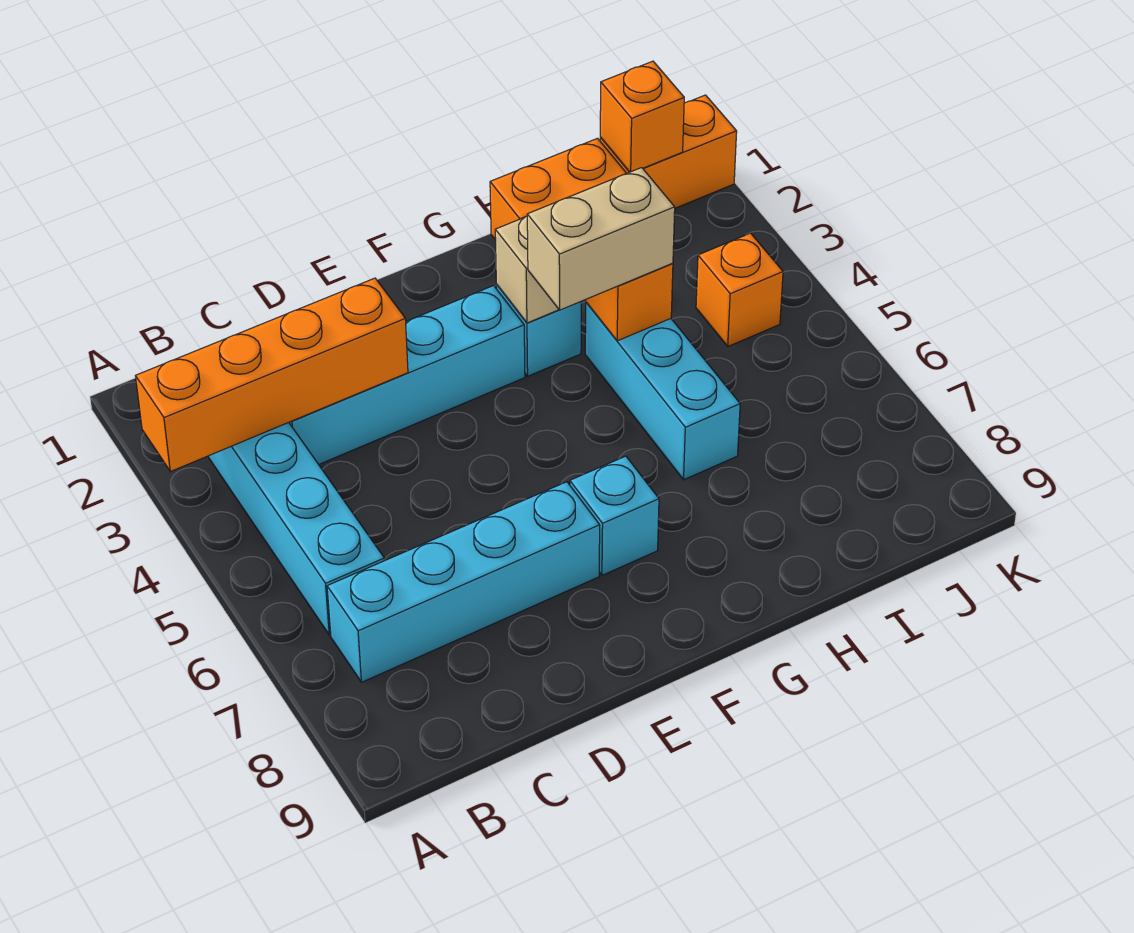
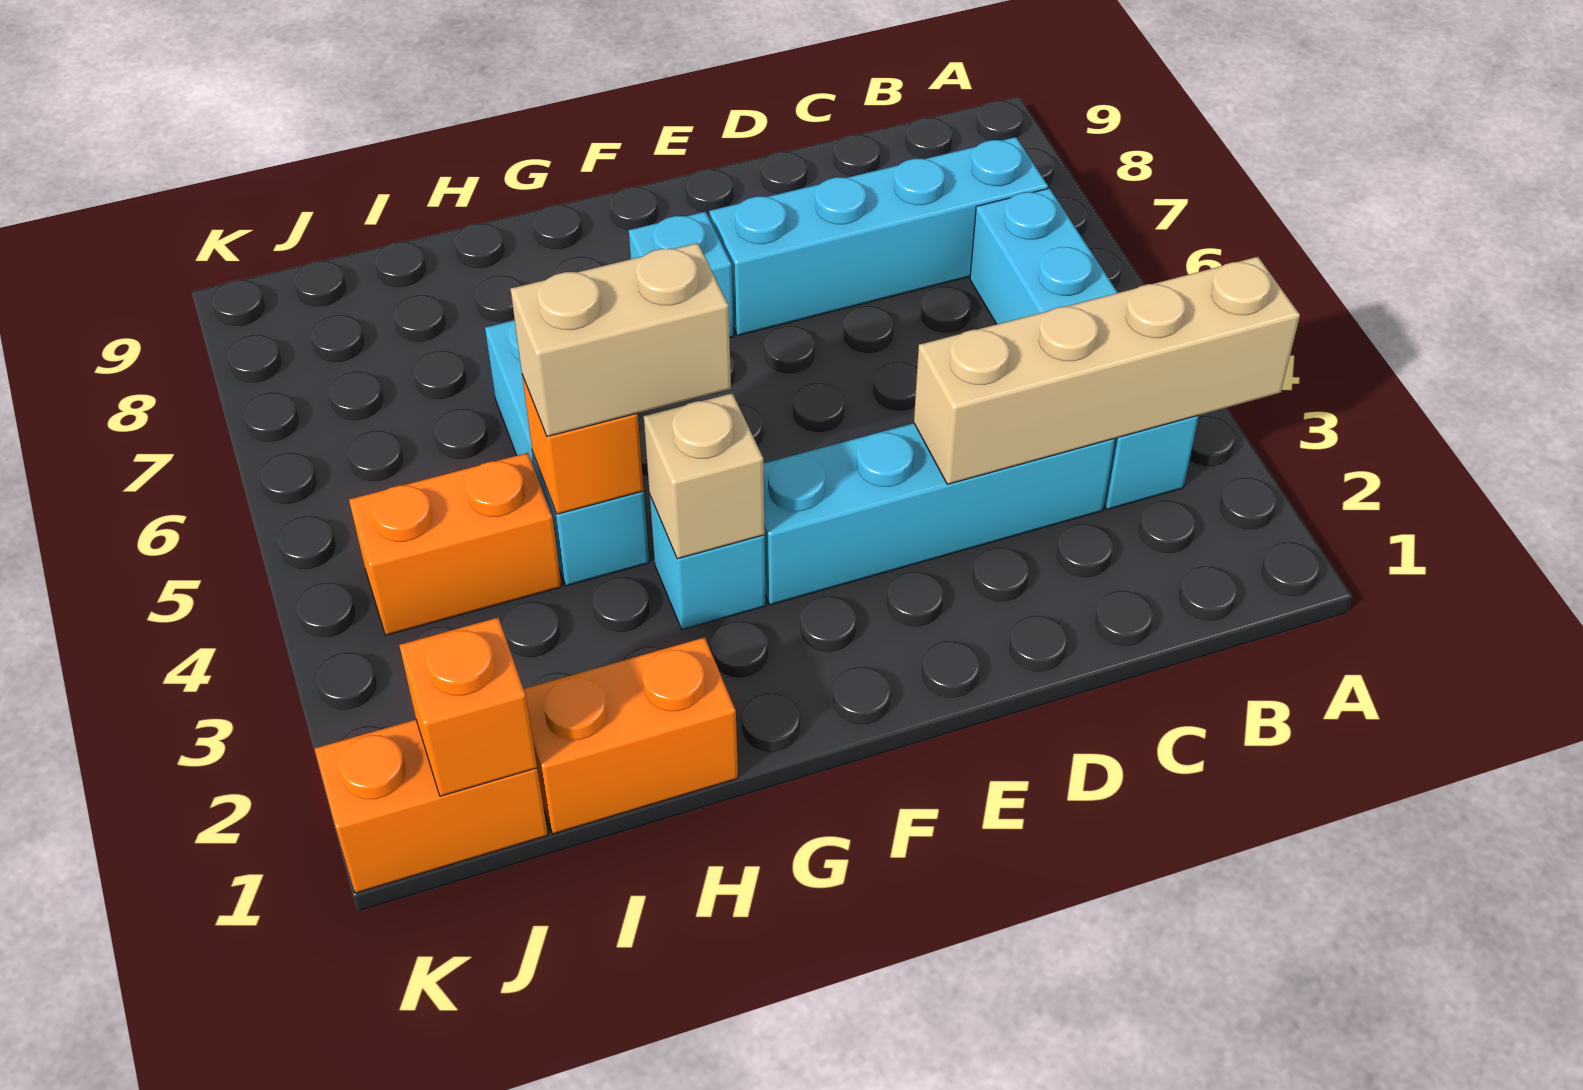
orange brick A3:D3 level 2 -> tan brick A3:D3 level 2
orange brick J4 level 1 -> orange brick I4:J4 level 1

